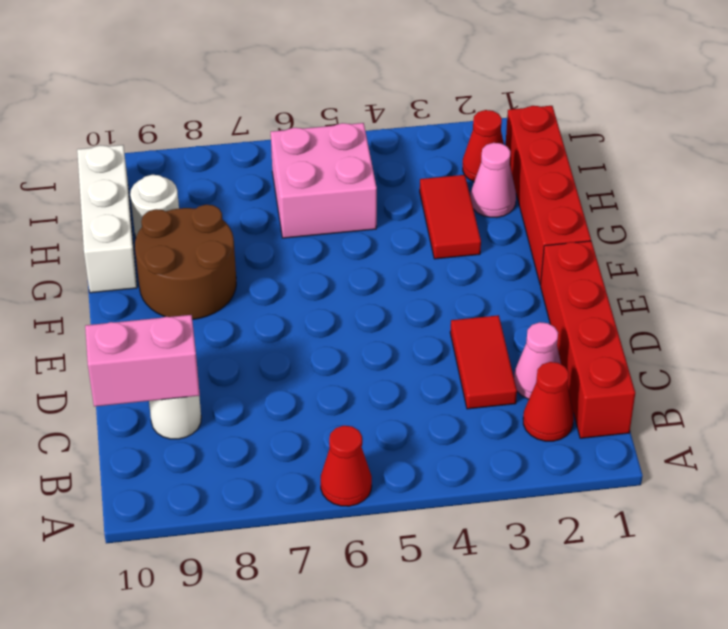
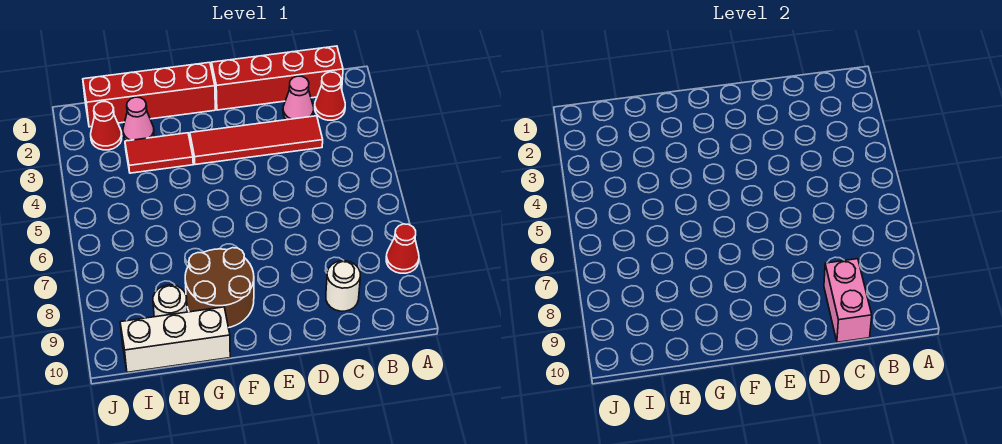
red cone A6 level 1 -> red cone A8 level 1
red tile C3:D3 level 1 -> red tile C3:F3 level 1
pink brick H5:I6 level 1 -> none

